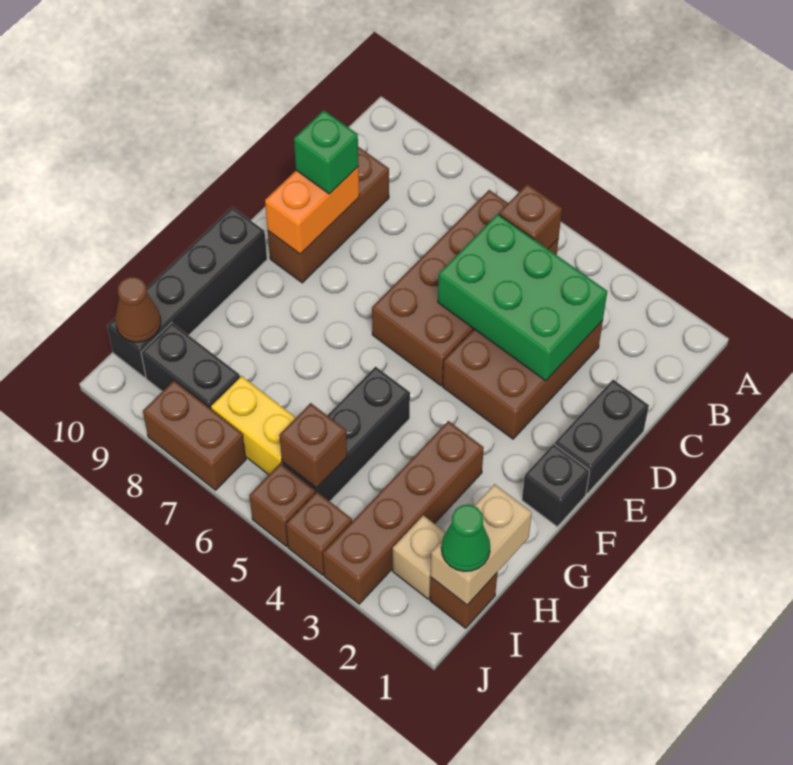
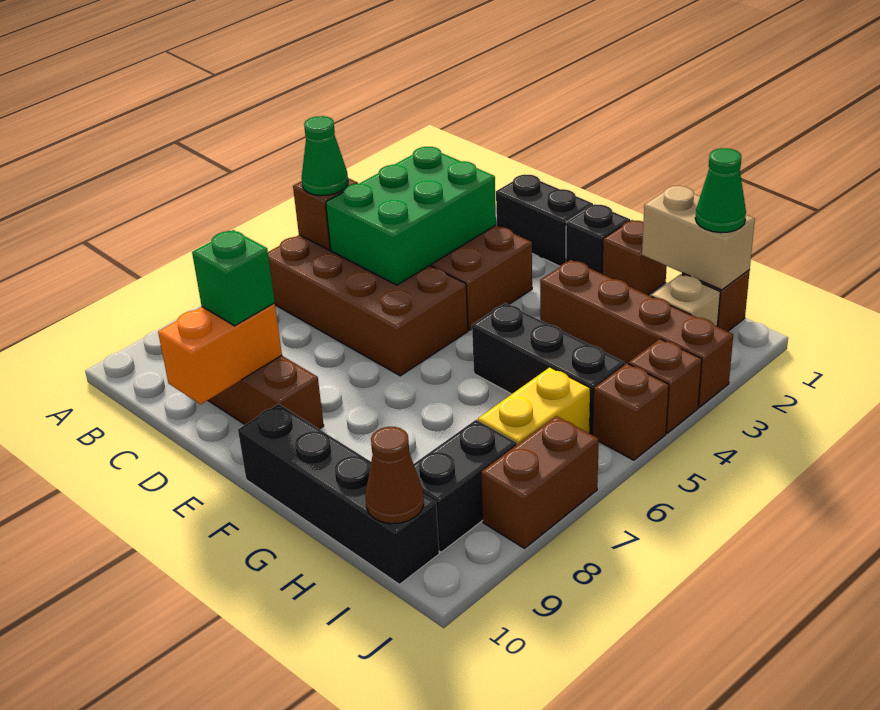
none -> green cone B5 level 3
orange brick D9:E9 level 2 -> orange brick D9:D10 level 2
brown brick I5 level 2 -> brown brick G1 level 1

